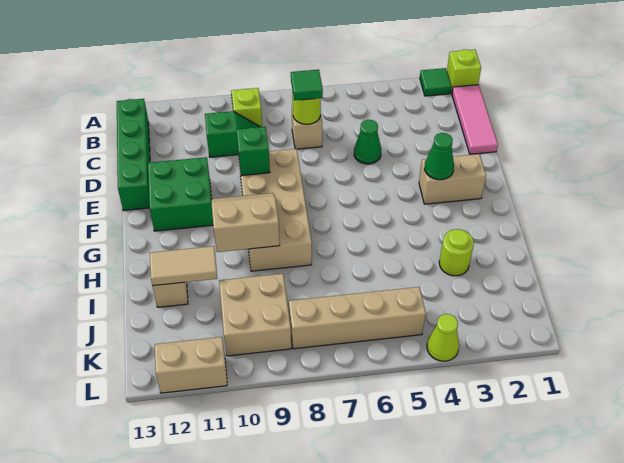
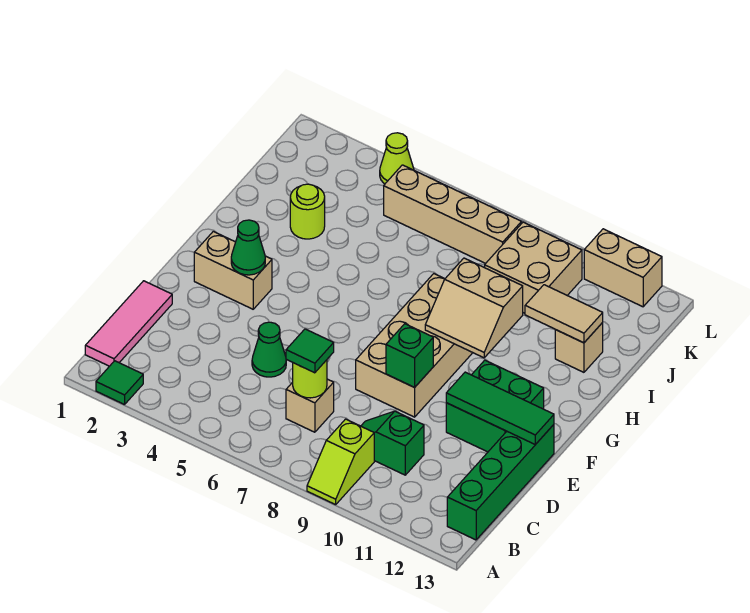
lime brick A1 level 1 -> none
none -> green tile E11:E13 level 2

